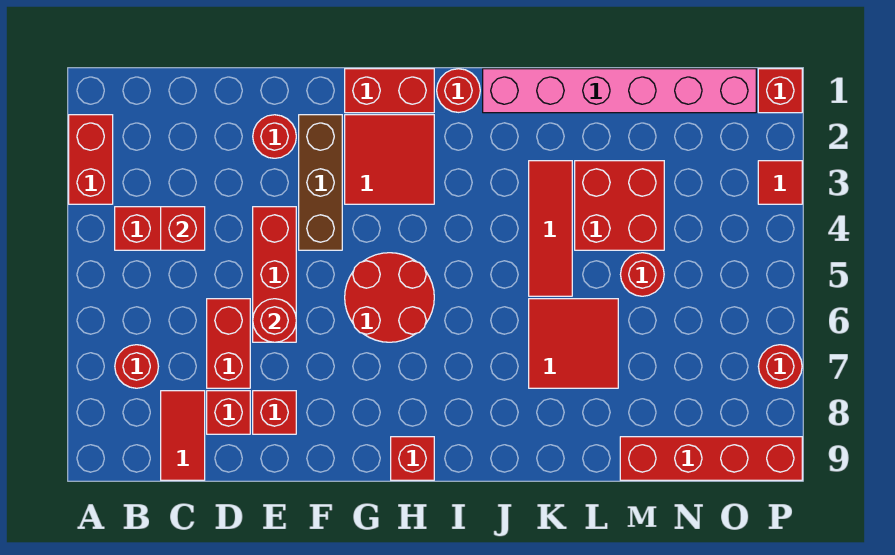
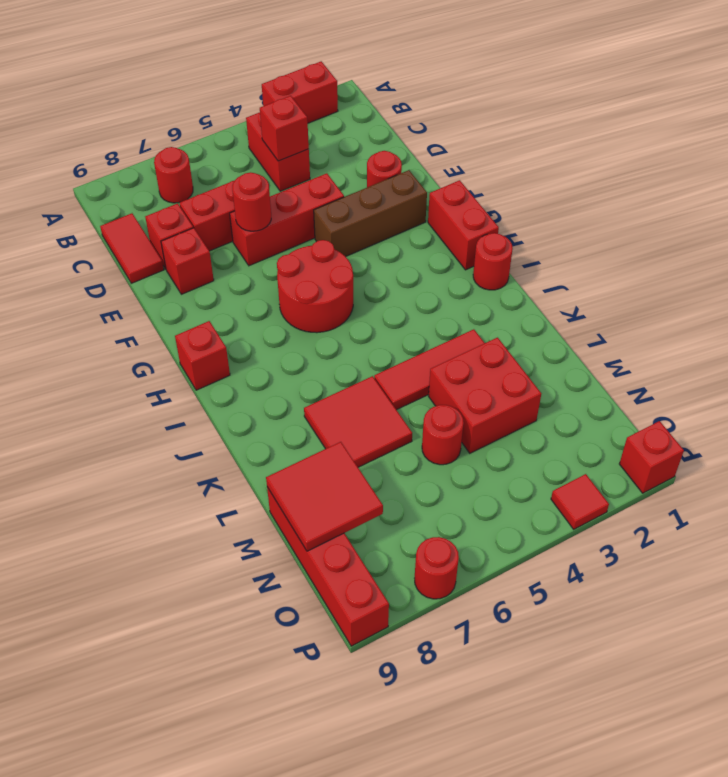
red tile C8:C9 level 1 -> red tile C9:D9 level 1
red tile G2:H3 level 1 -> red tile M8:N9 level 2
pink brick J1:O1 level 1 -> none

